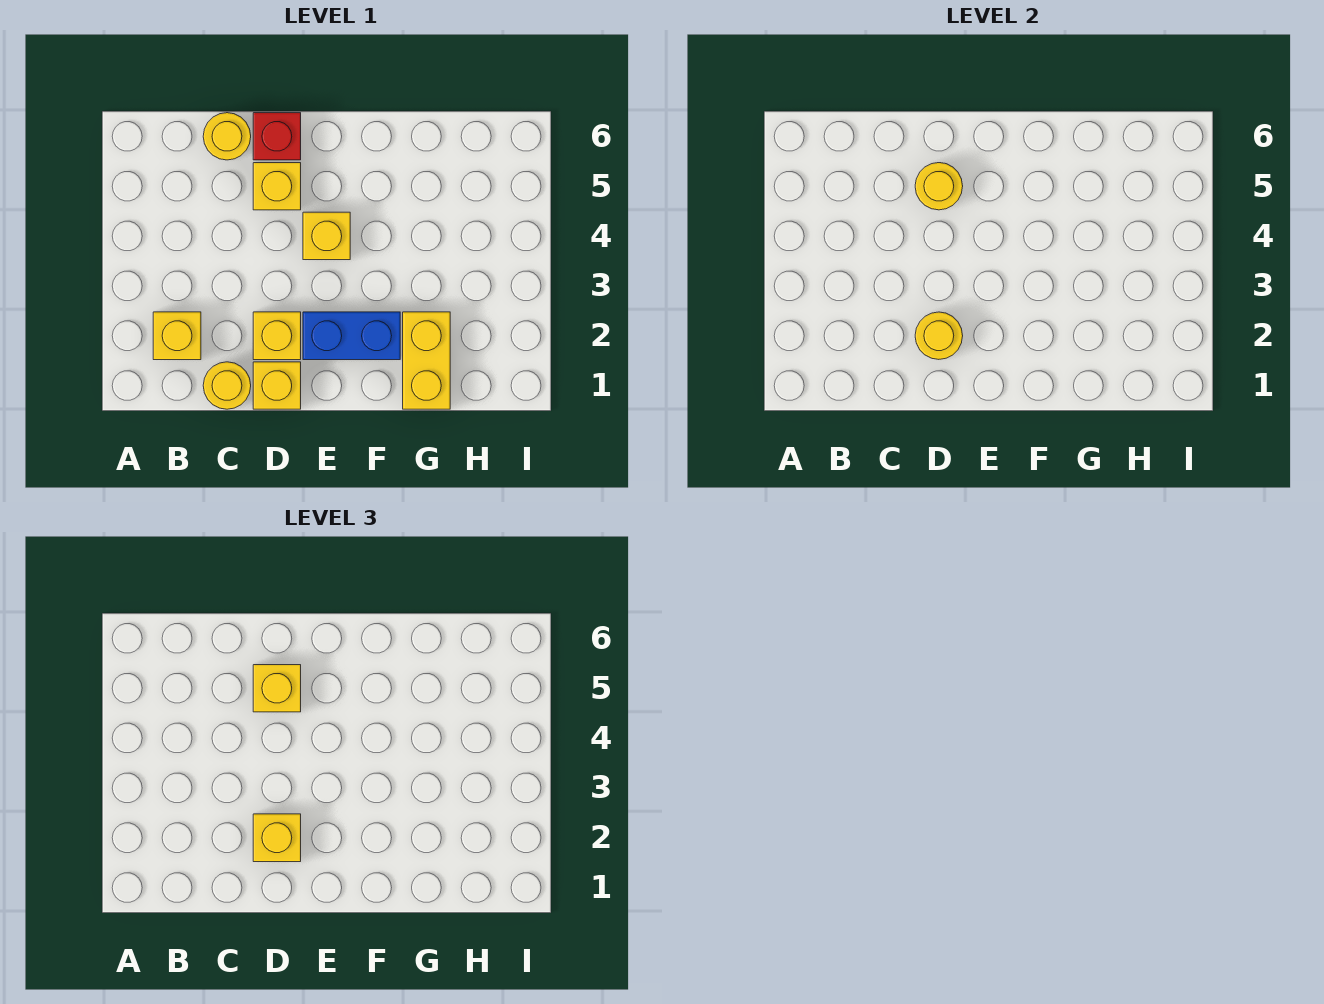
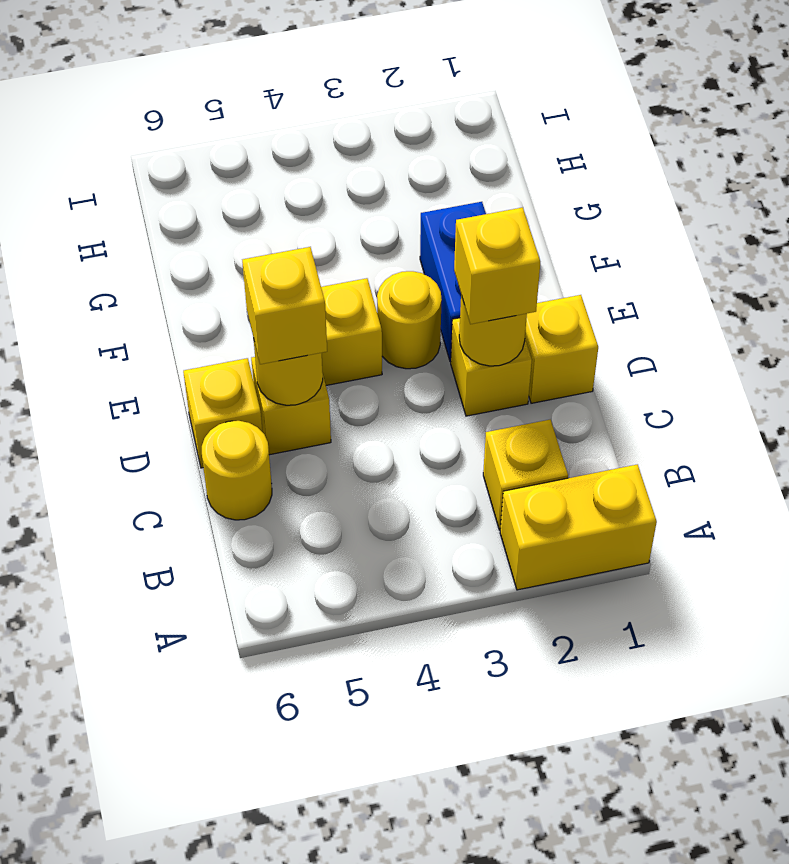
yellow round brick C1 level 1 -> yellow round brick E3 level 1
red brick D6 level 1 -> yellow brick D6 level 1
yellow brick G1:G2 level 1 -> yellow brick A1:A2 level 1

